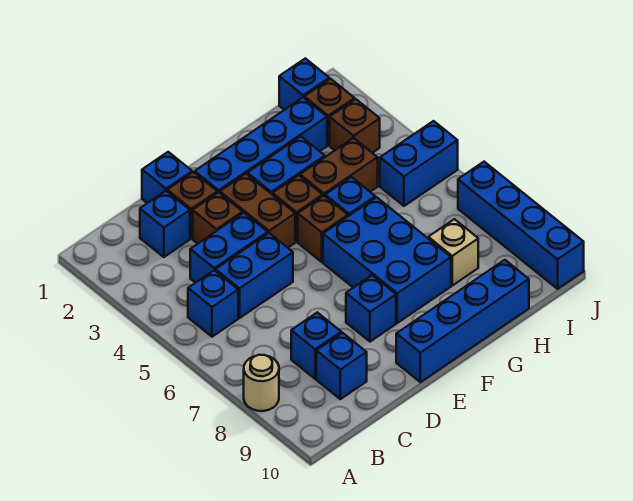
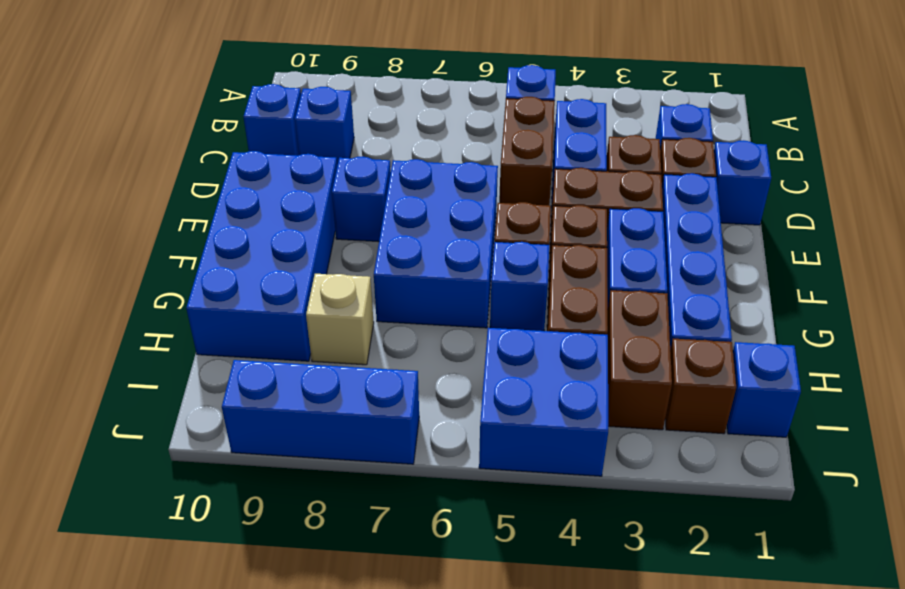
tan round brick A8 level 1 -> none
blue brick C5:D5 level 1 -> brown brick C5:D5 level 1
blue brick C8 level 1 -> blue brick C10 level 1
blue brick E10:H10 level 1 -> blue brick E9:H10 level 1
blue brick F6:G8 level 1 -> blue brick E6:G7 level 1
brown brick I3 level 1 -> brown brick H3:I3 level 1
blue brick I5:J5 level 1 -> blue brick I4:J5 level 1
blue brick J7:J10 level 1 -> blue brick J7:J9 level 1

